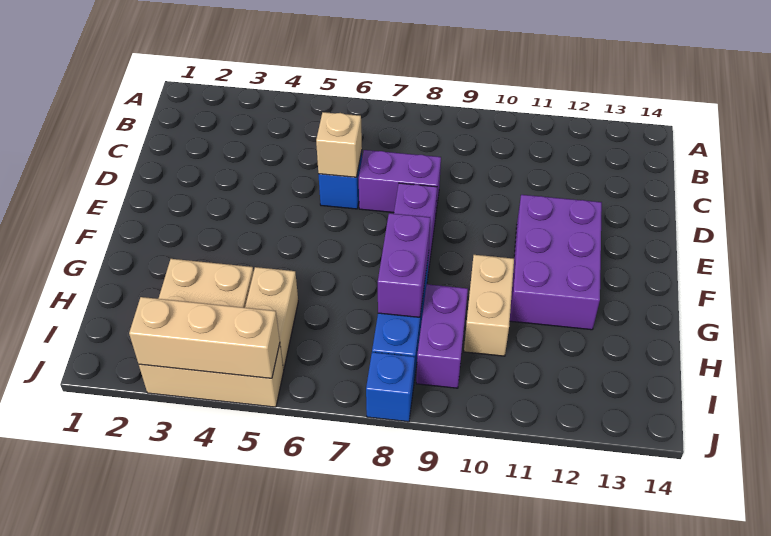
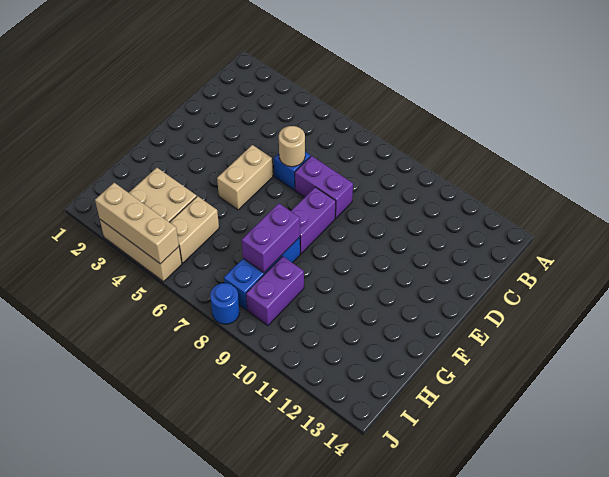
tan brick D6 level 2 -> tan round brick D6 level 2
purple brick E11:G12 level 1 -> none
tan brick G10:H10 level 1 -> tan brick E5:F5 level 1
blue brick J8 level 1 -> blue round brick J8 level 1

